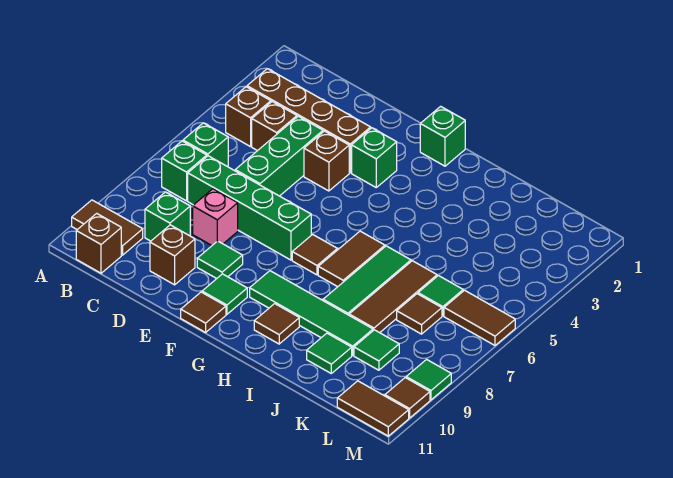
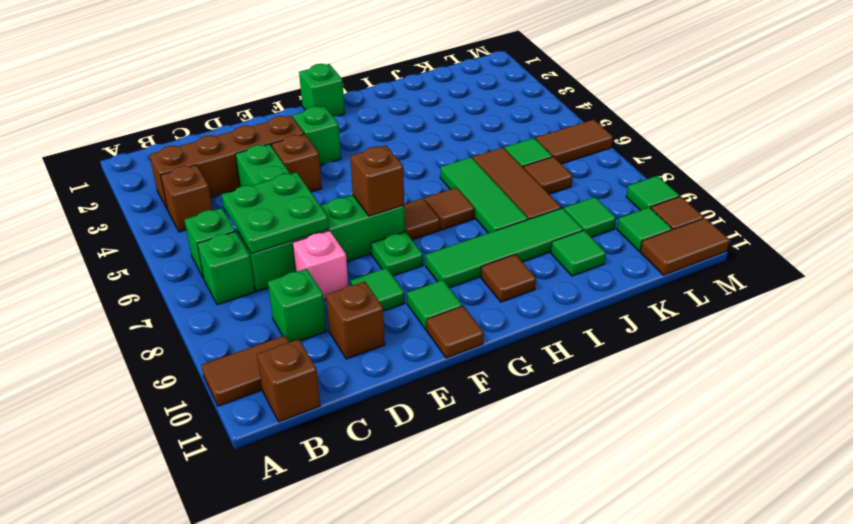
brown brick C4 level 1 -> brown brick F7 level 2
none -> green plate C6:D7 level 2
none -> green plate F8 level 1
brown tile H6:H7 level 1 -> brown tile H7 level 1
none -> green tile L10 level 1

